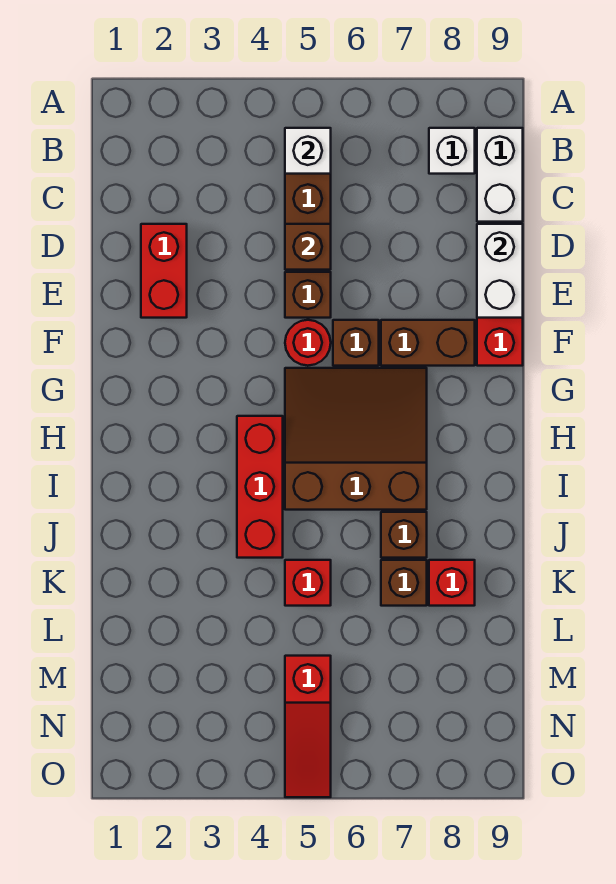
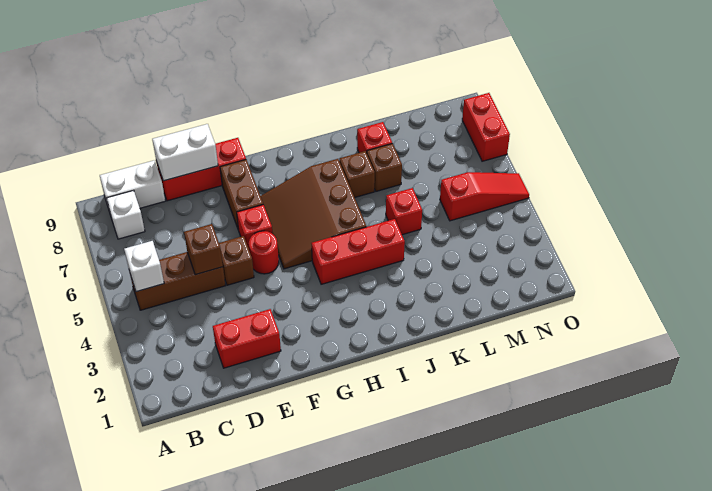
brown brick F6 level 1 -> red brick F6 level 1
none -> red brick O7:O8 level 1

